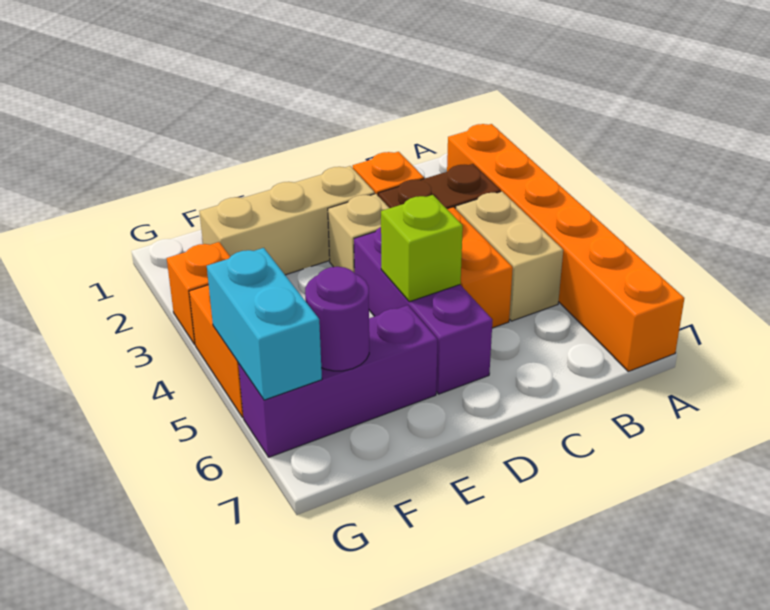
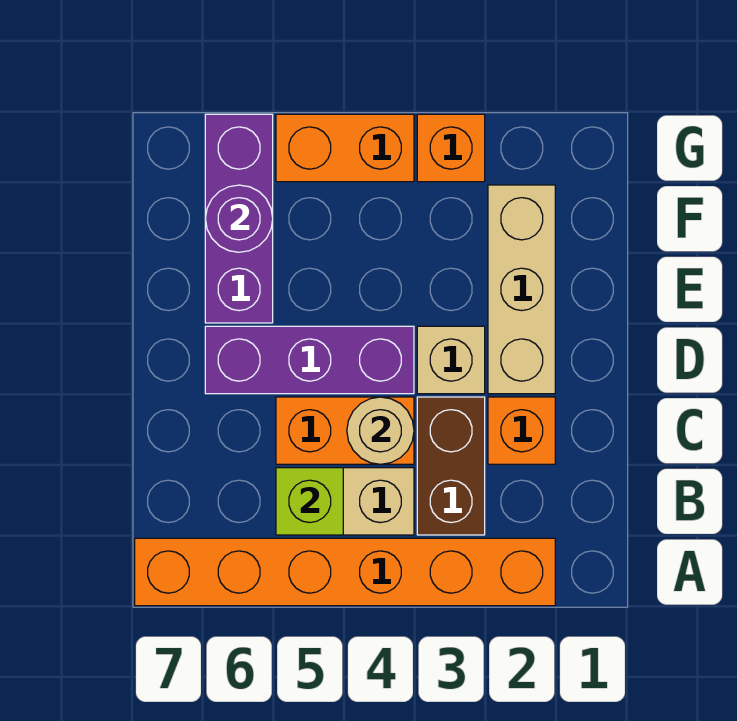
none -> tan round brick C4 level 2
lime brick D5 level 2 -> lime brick B5 level 2
cyan brick G5:G6 level 2 -> none

